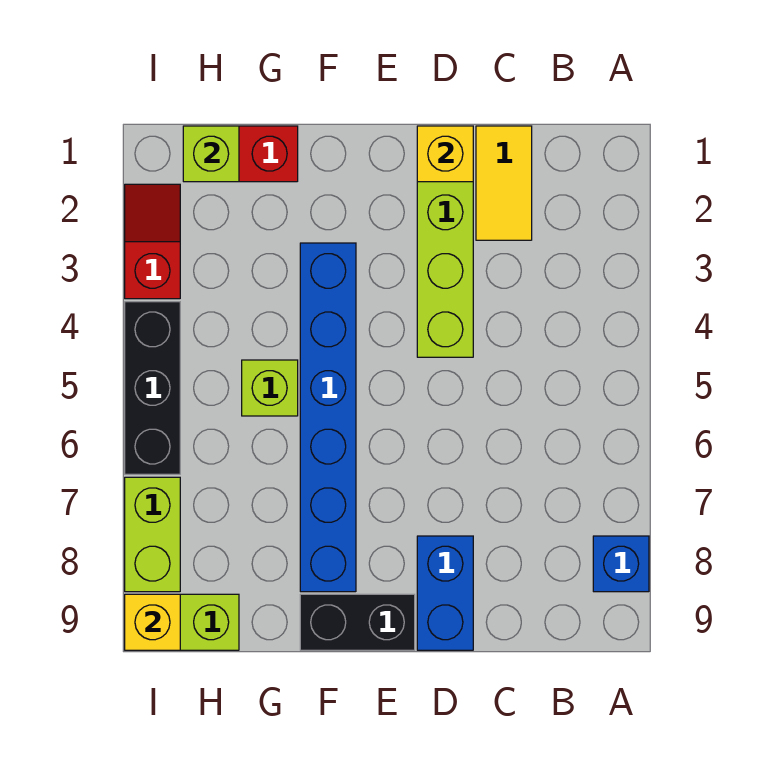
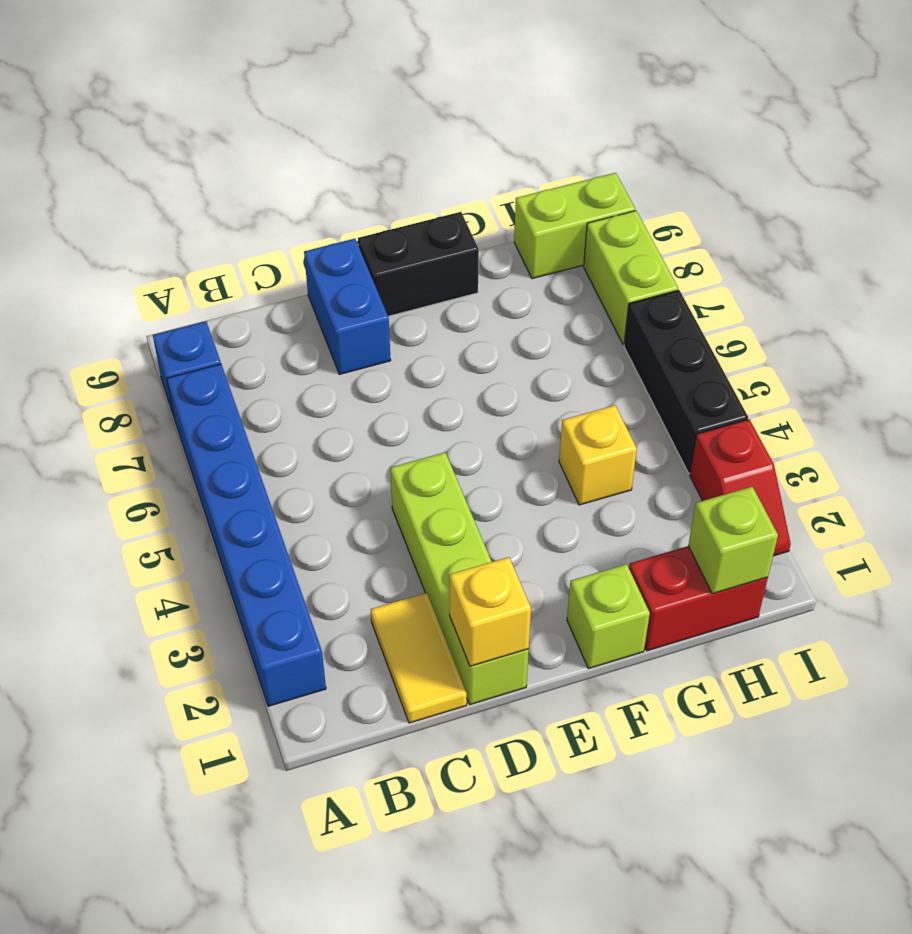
blue brick F3:F8 level 1 -> blue brick A2:A7 level 1
lime brick G5 level 1 -> lime brick F1 level 1
yellow brick I9 level 2 -> yellow brick G4 level 1

